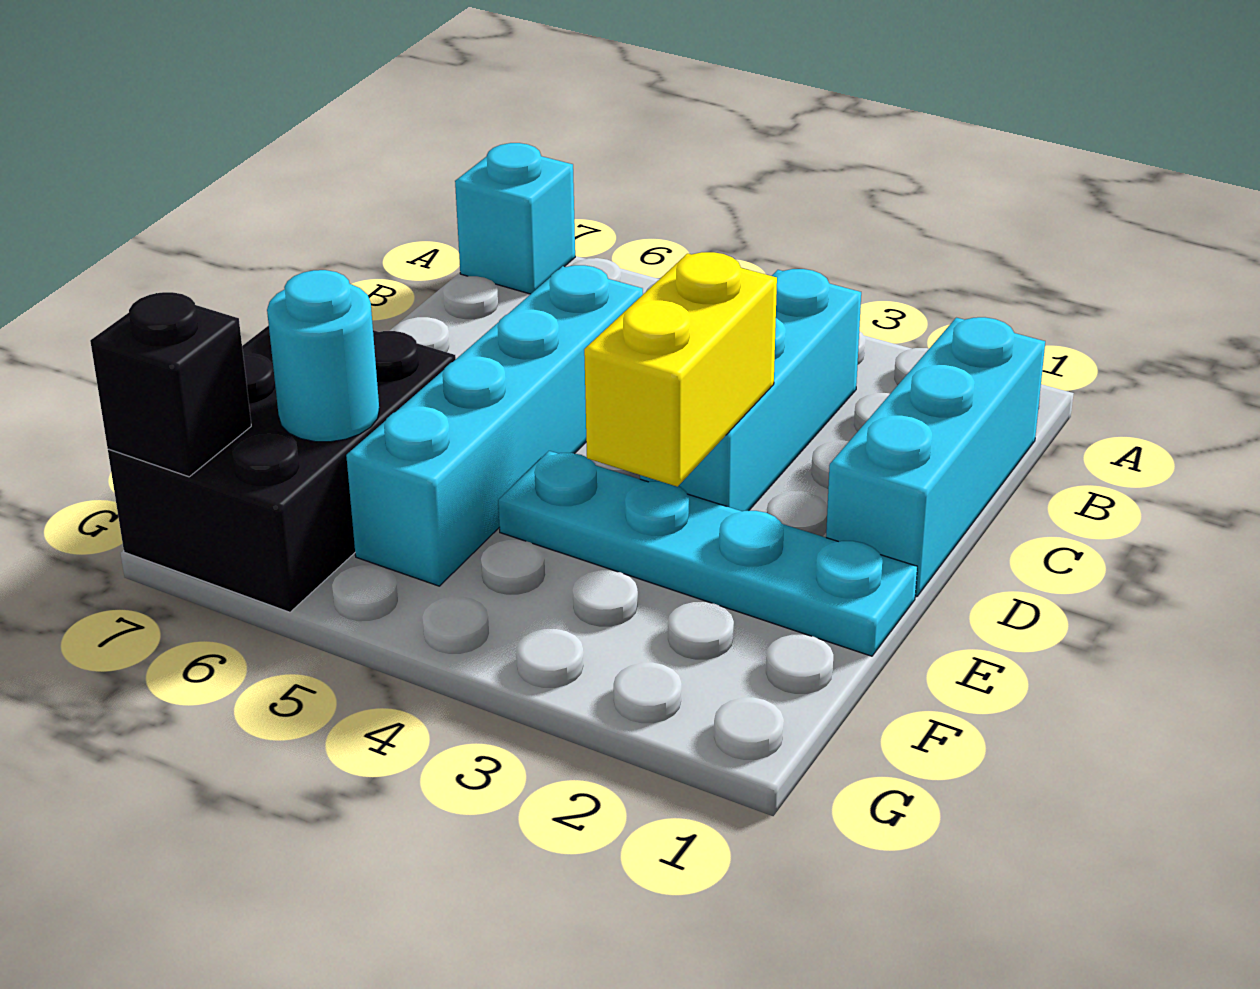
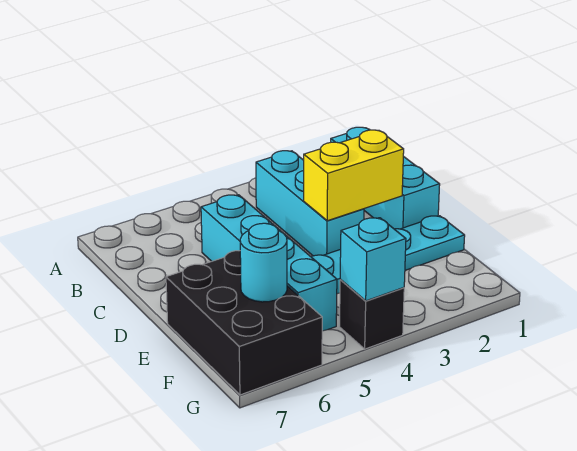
cyan brick A7 level 1 -> cyan brick G4 level 2
yellow brick D3:E3 level 2 -> yellow brick D2:D3 level 2
black brick G7 level 2 -> black brick G4 level 1

